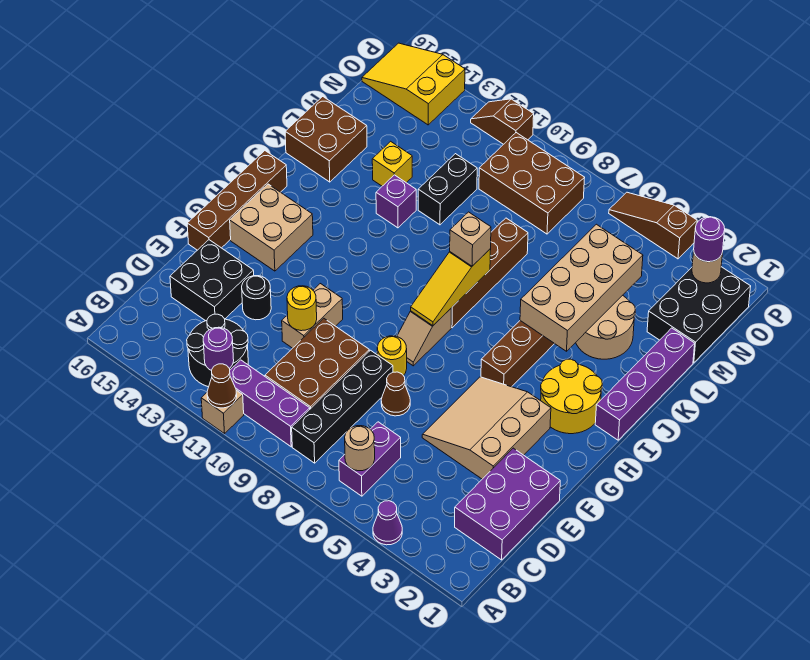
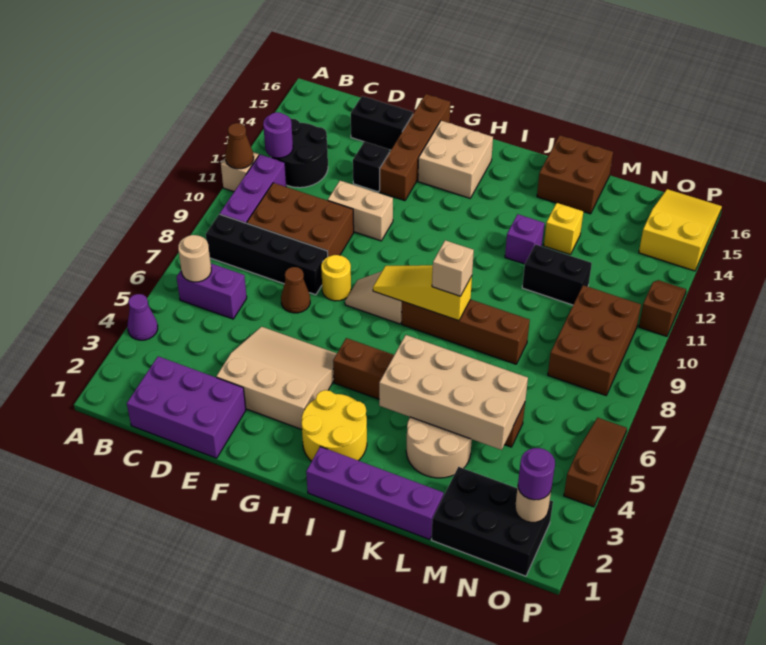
black brick D14:E15 level 1 -> black brick D15:E15 level 1
yellow round brick E11 level 2 -> none
black round brick E13 level 1 -> black brick E13 level 1
brown brick F16:I16 level 1 -> brown brick F13:F16 level 1

